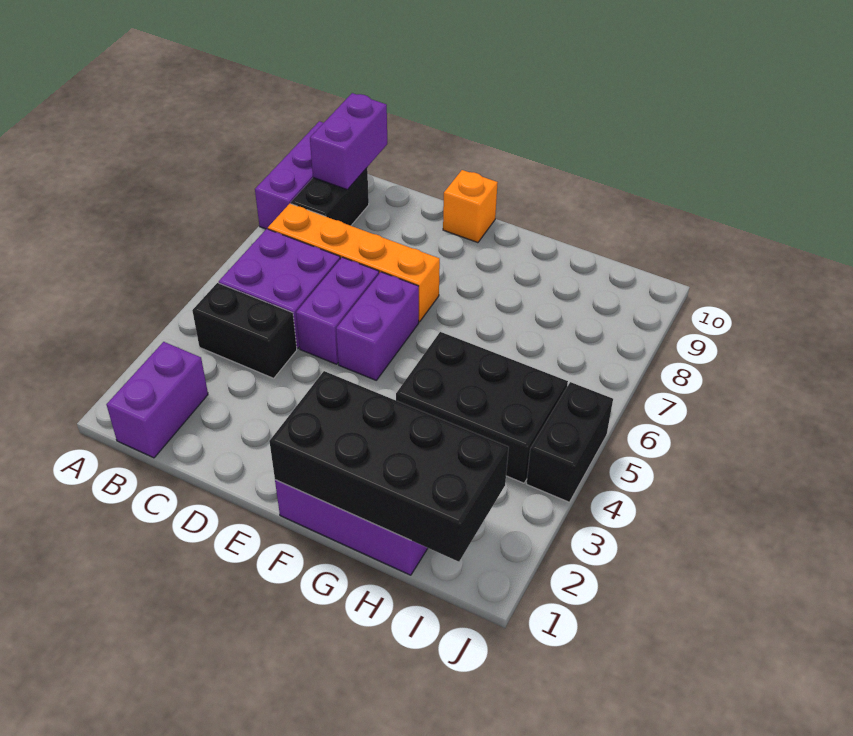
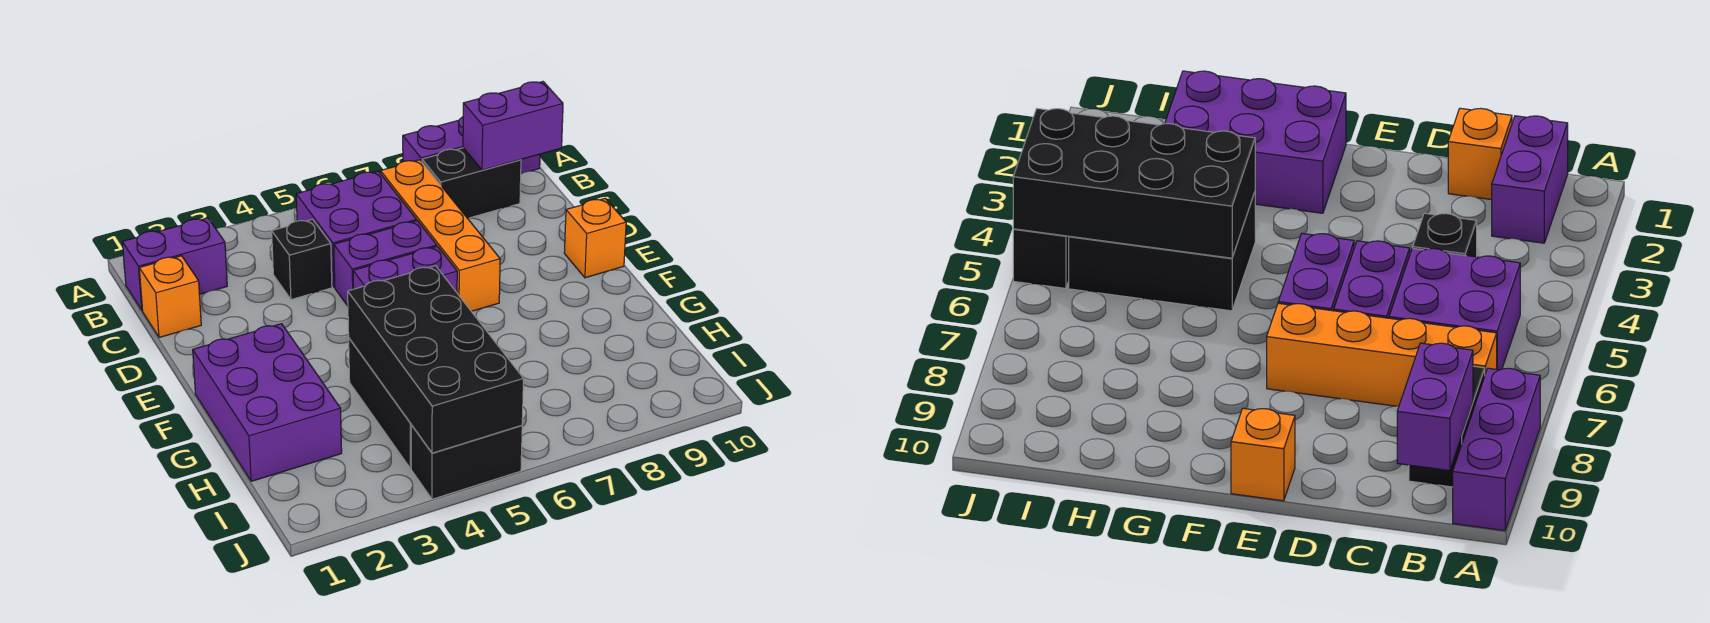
black brick B4:C4 level 1 -> black brick C4 level 1
none -> orange brick C1 level 1
black brick F1:I2 level 2 -> black brick G4:J5 level 2

